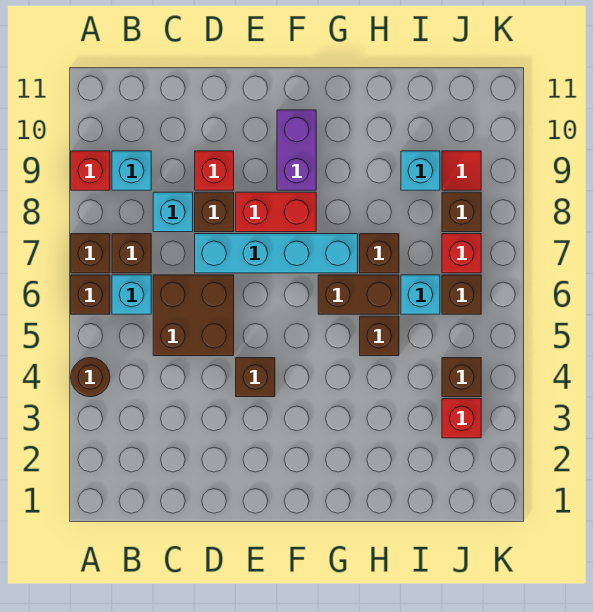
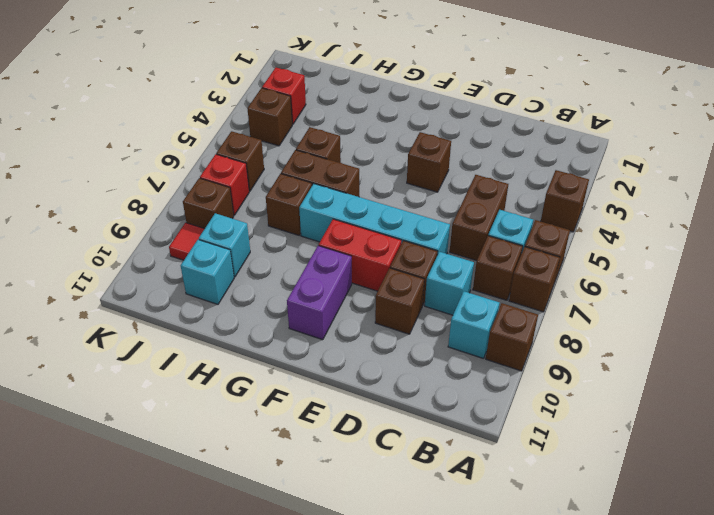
brown round brick A4 level 1 -> brown brick A4 level 1
red brick A9 level 1 -> brown brick A9 level 1
brown brick C5:D6 level 1 -> brown brick C5:C6 level 1
red brick D9 level 1 -> brown brick D9 level 1
cyan brick I6 level 1 -> cyan brick I10 level 1

